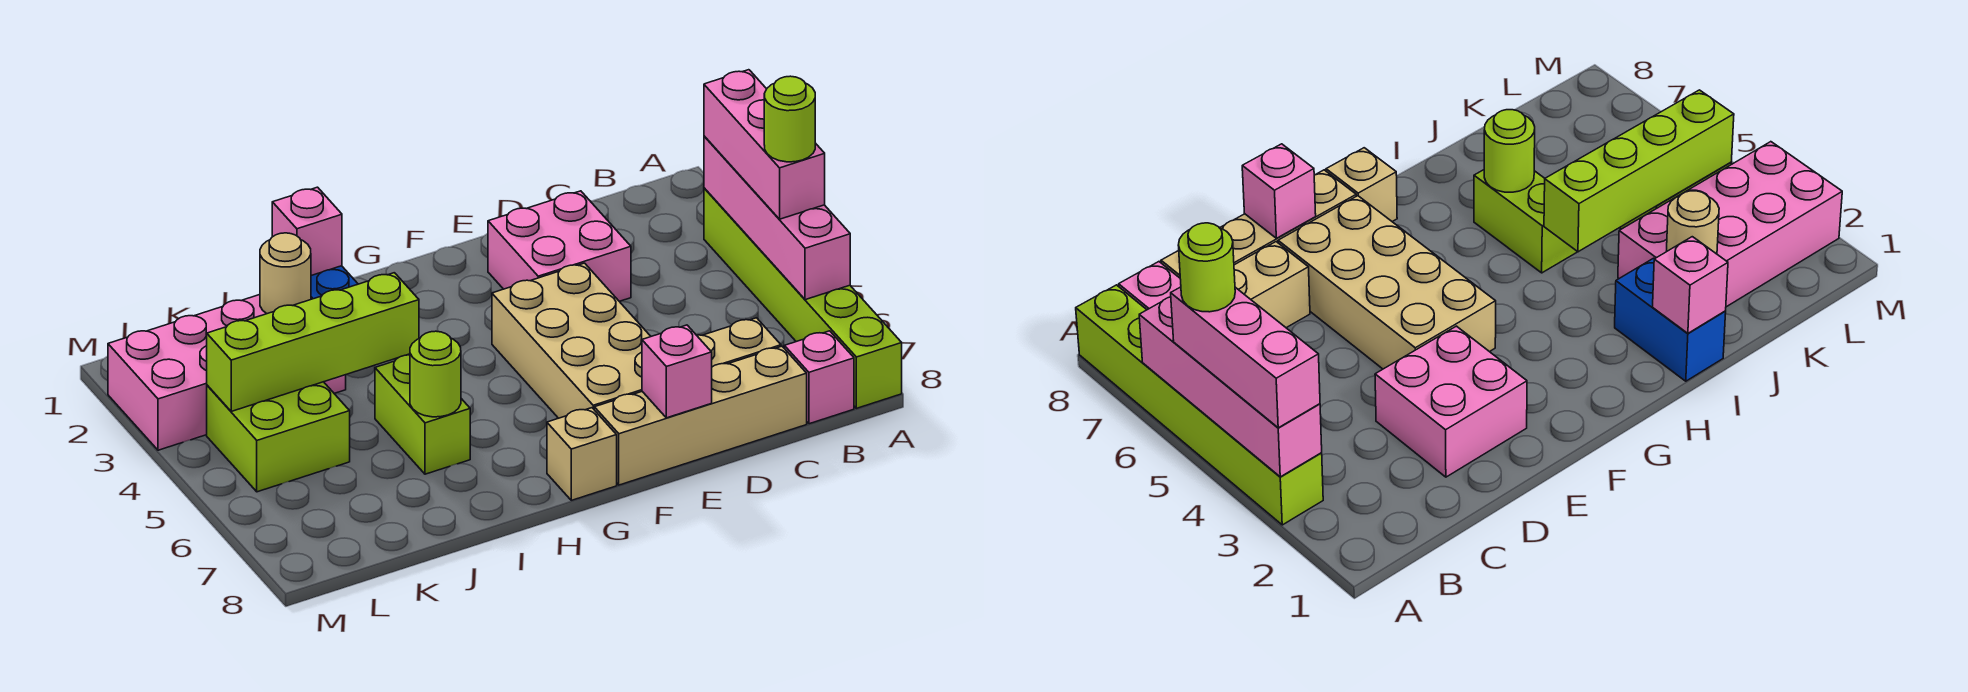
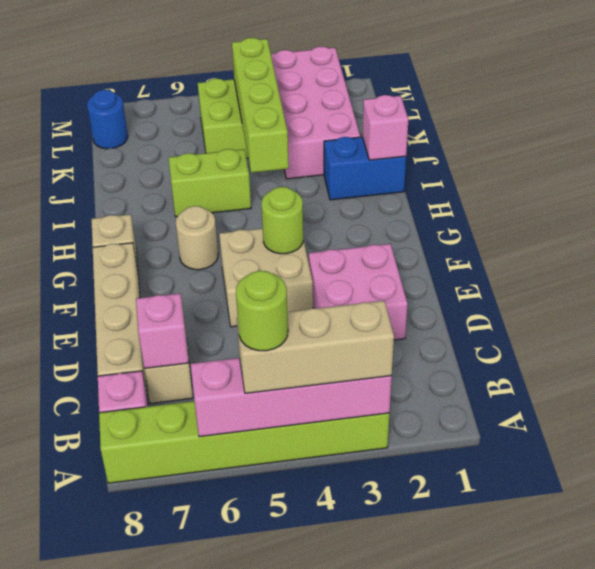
pink brick A3:A5 level 3 -> tan brick A3:A5 level 3
tan brick E4:F7 level 1 -> tan brick E4:F5 level 1
pink brick E8 level 2 -> pink brick C7 level 2
lime round brick I6 level 2 -> lime round brick F4 level 2
tan round brick J2 level 2 -> tan round brick G6 level 1
none -> blue round brick L8 level 1

